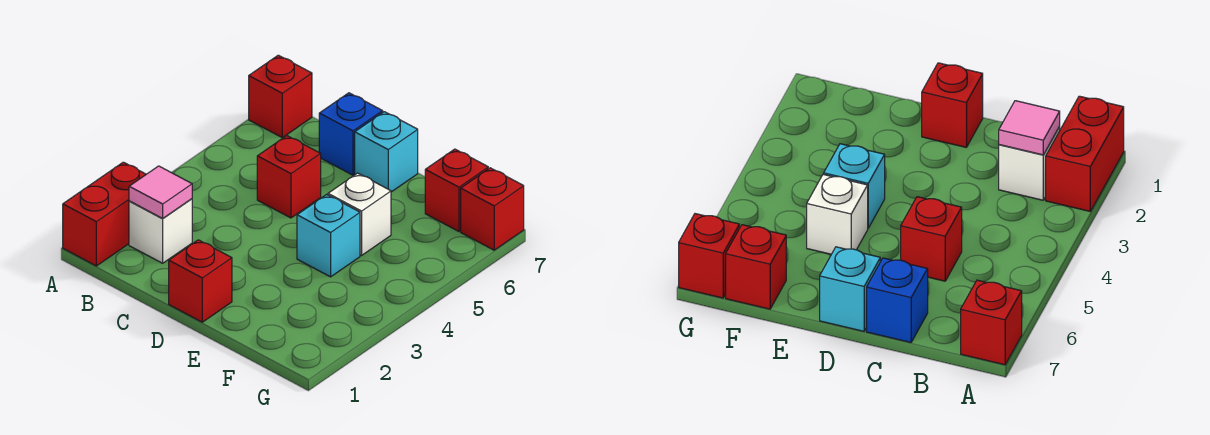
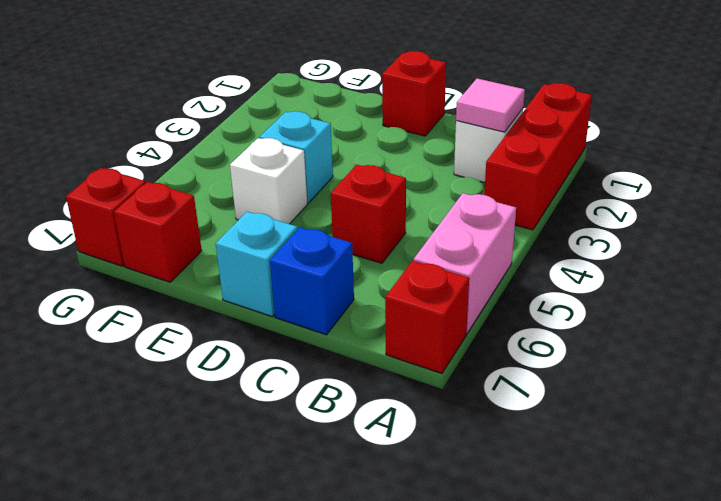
red brick A1:A2 level 1 -> red brick A1:A3 level 1
none -> pink brick A5:A6 level 1

